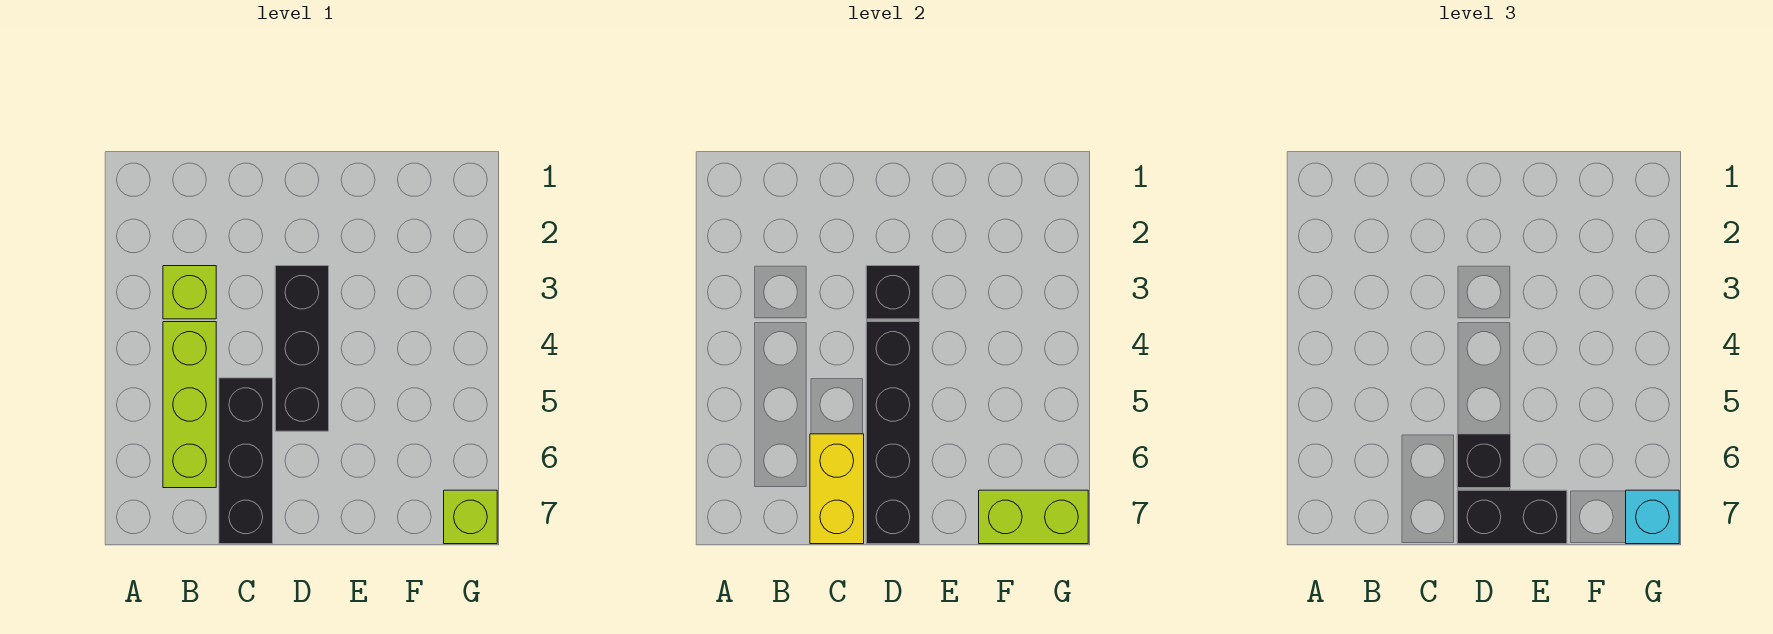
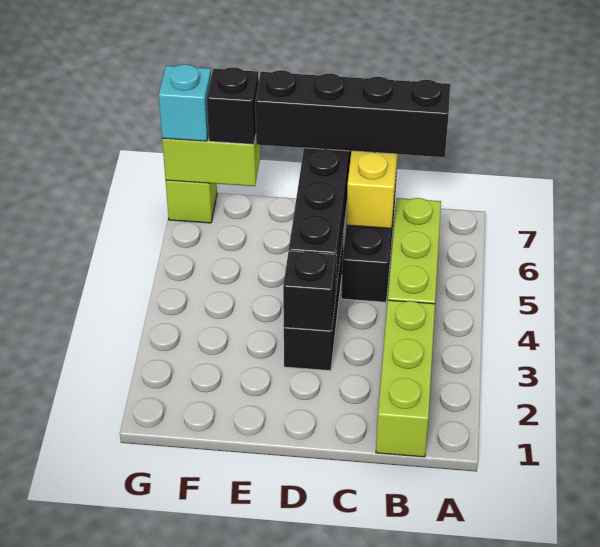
lime brick B3 level 1 -> lime brick B1:B3 level 1
black brick D6 level 3 -> black brick F7 level 3
black brick D7:E7 level 3 -> black brick B7:E7 level 3

